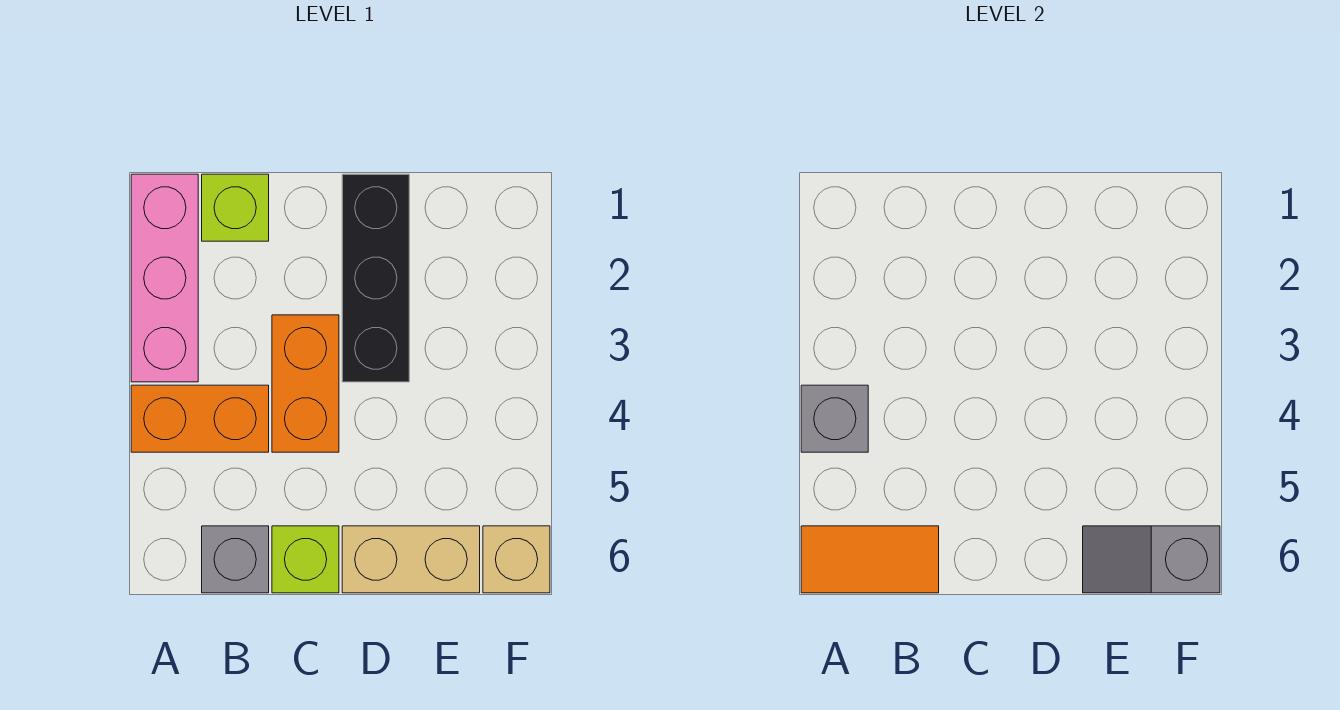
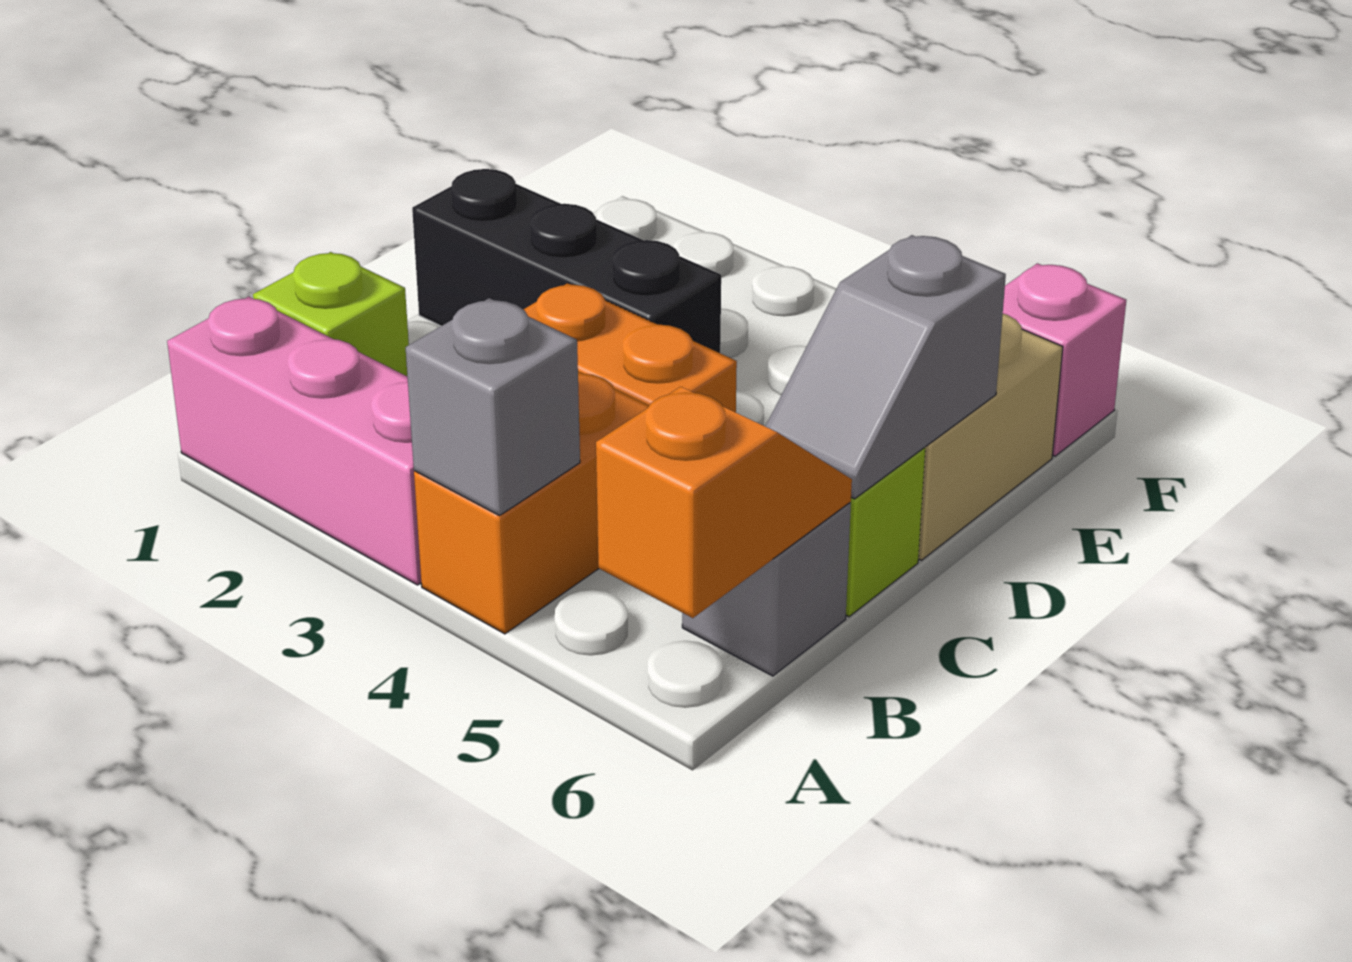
orange tile A6:B6 level 2 -> orange slope A6:B6 level 2 top A
grey slope E6:F6 level 2 top F -> grey slope C6:D6 level 2 top D
tan brick F6 level 1 -> pink brick F6 level 1

